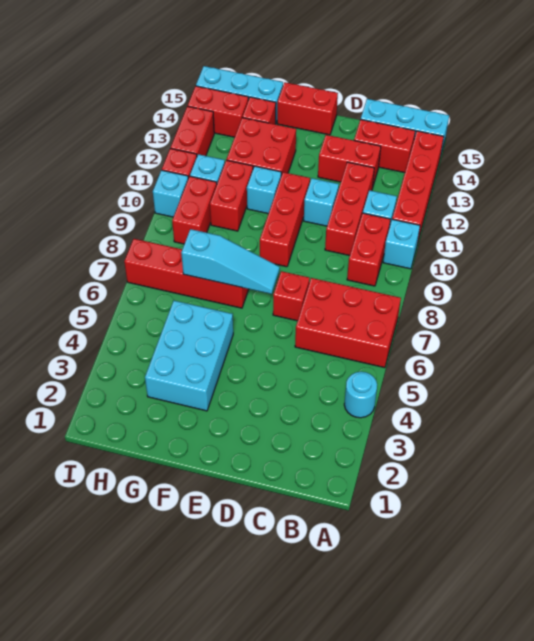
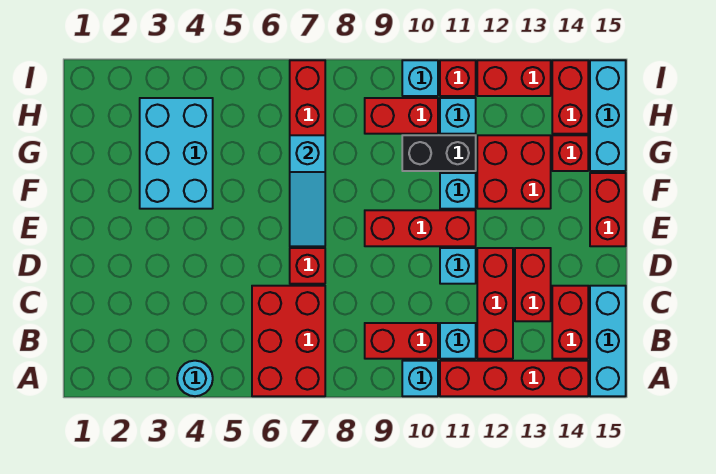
red brick C10:C12 level 1 -> red brick B12:D12 level 1
cyan brick F3:G5 level 1 -> cyan brick F3:H4 level 1
red brick G10:G11 level 1 -> black brick G10:G11 level 1

